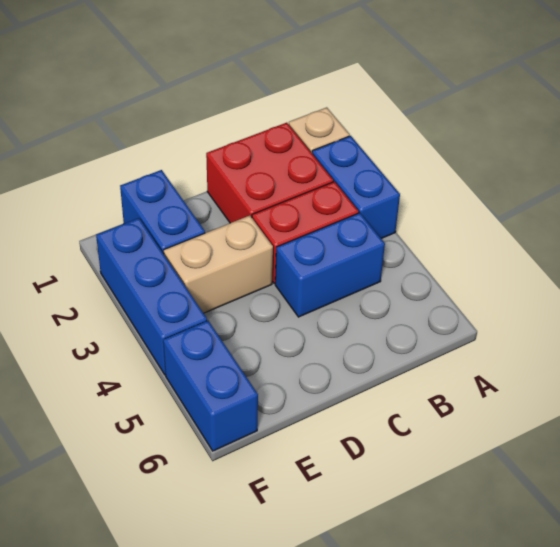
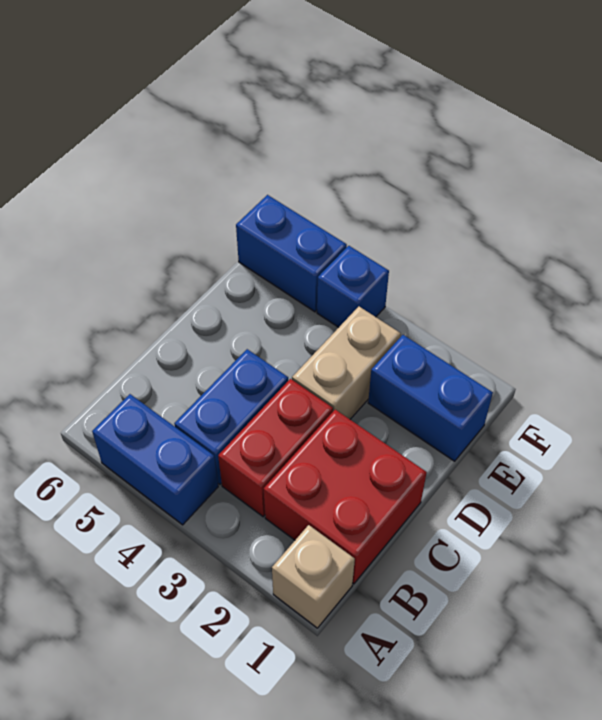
blue brick A2:A3 level 1 -> blue brick A4:A5 level 1
blue brick F2:F4 level 1 -> blue brick F4 level 1

